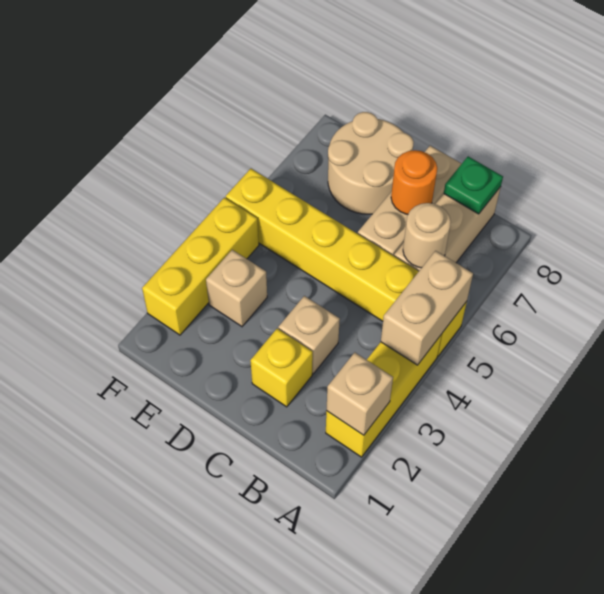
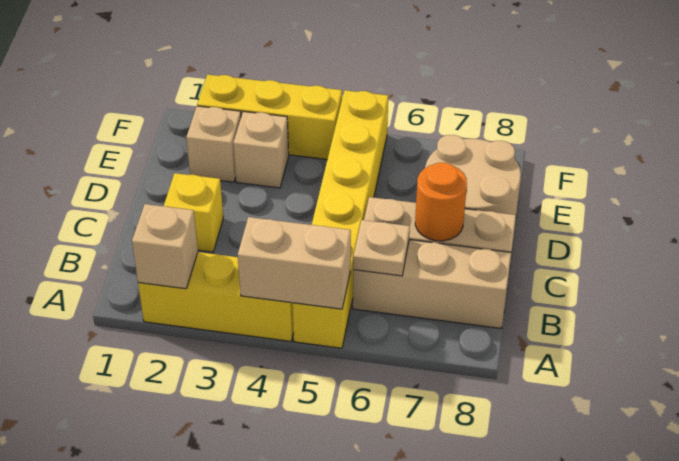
tan round brick B6 level 2 -> tan plate B6 level 2
green plate B8 level 2 -> none
tan brick C3 level 1 -> tan brick E2 level 1

